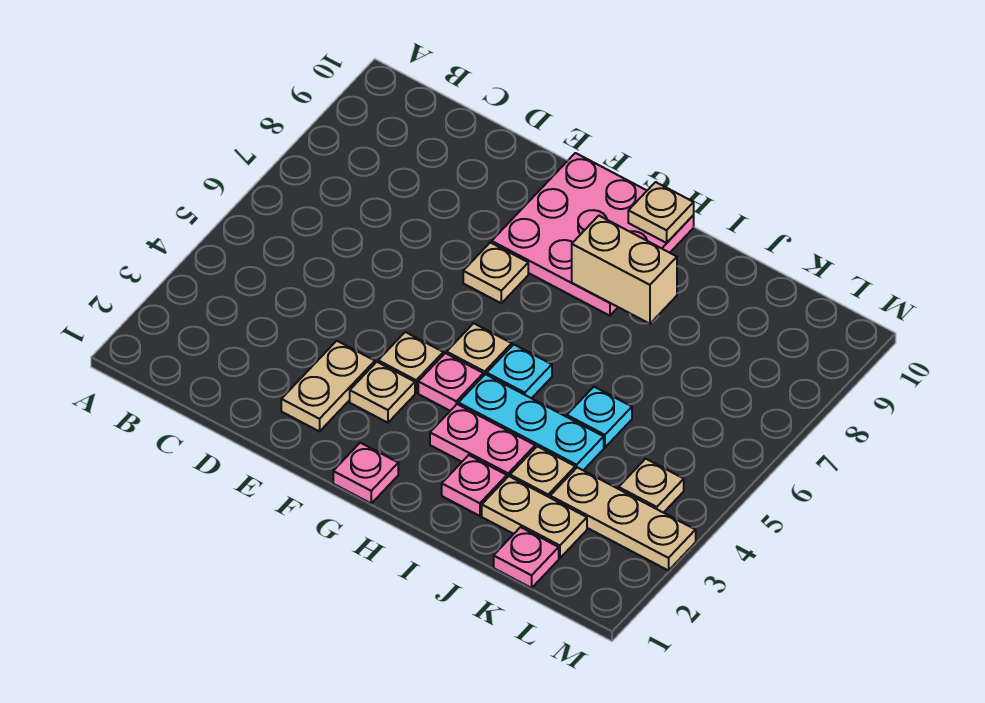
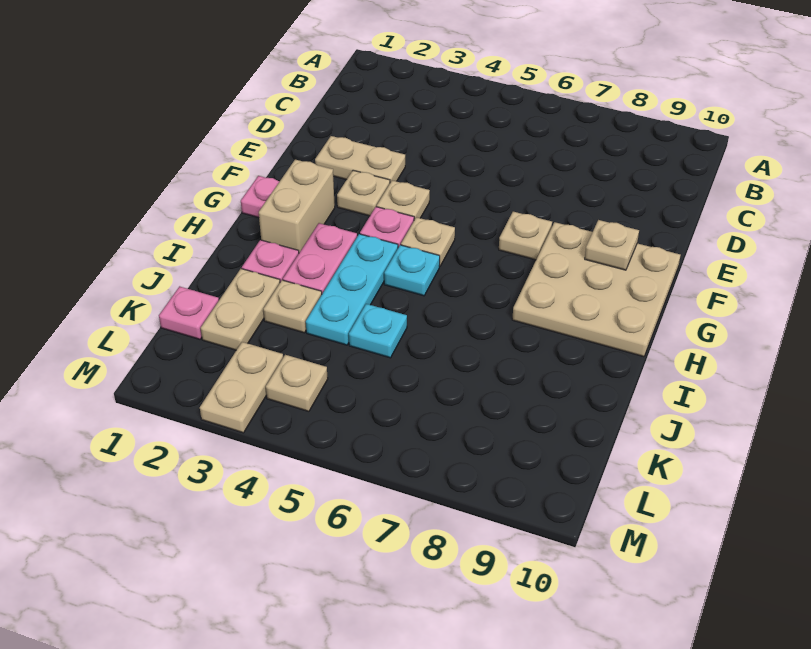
pink plate F8:H10 level 1 -> tan plate F8:H10 level 1
tan brick H8:I8 level 2 -> tan brick G2:H2 level 1
tan plate H10 level 2 -> tan plate F9 level 2
tan plate K3:M3 level 1 -> tan plate L3:M3 level 1

